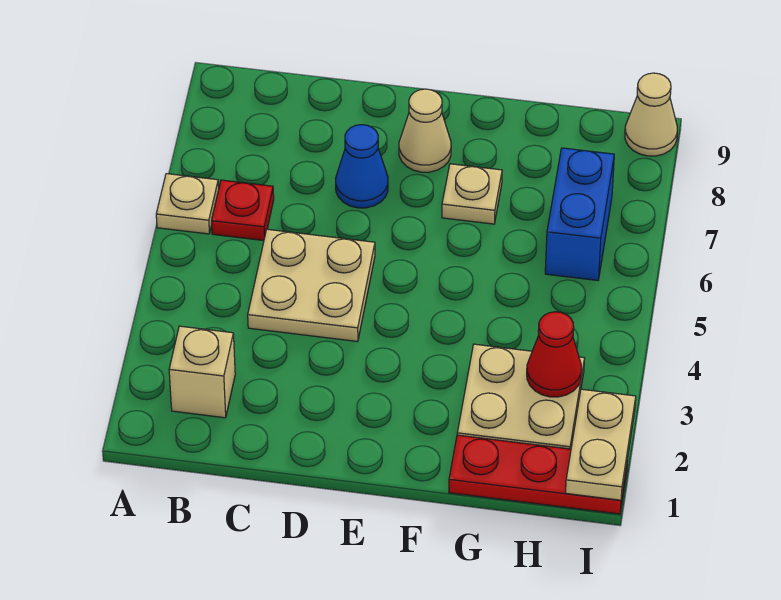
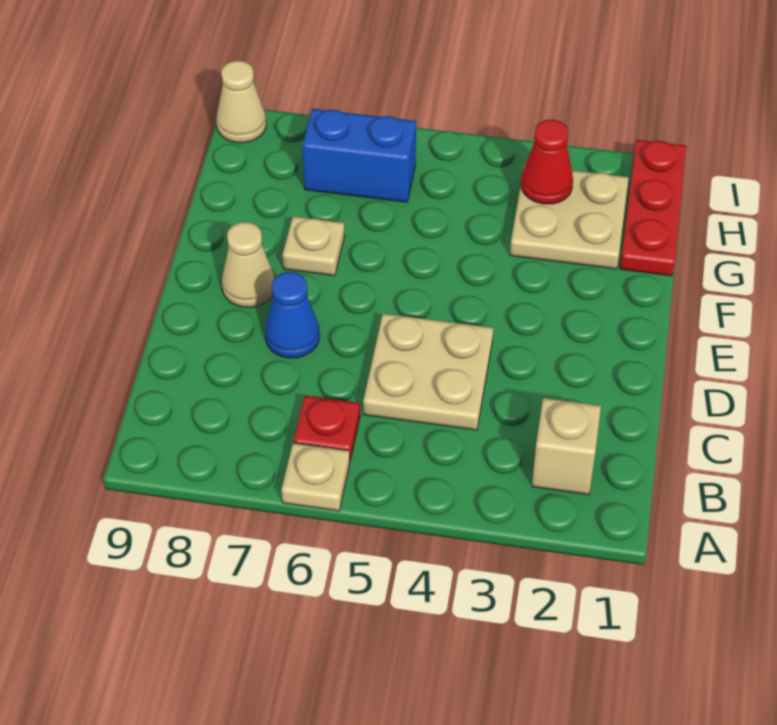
tan plate I1:I2 level 2 -> none

